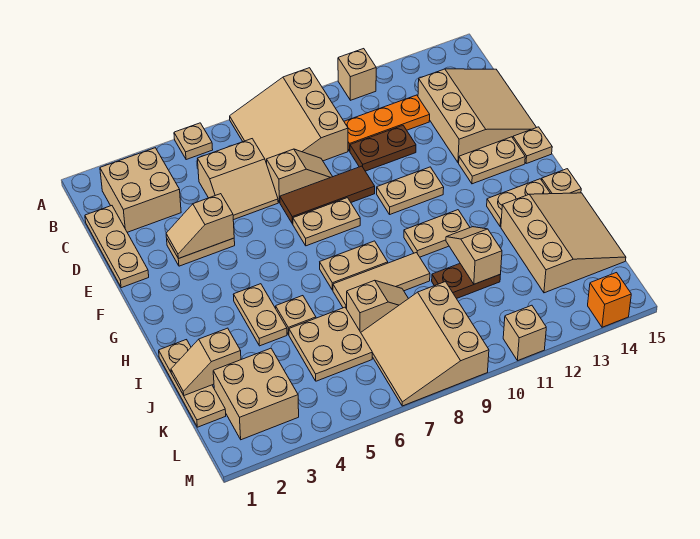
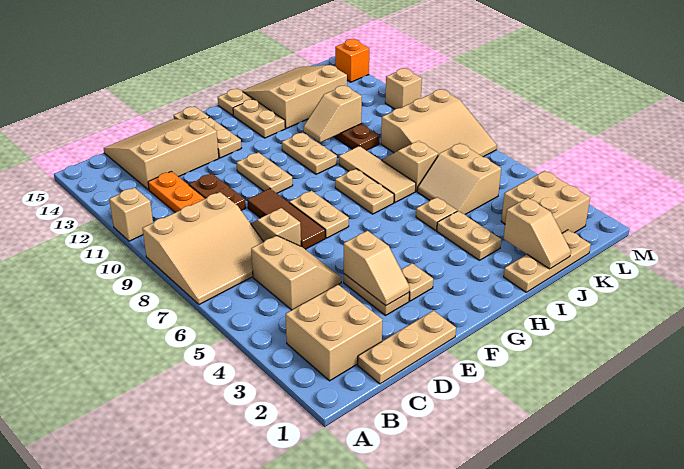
tan plate A5 level 1 -> tan plate F3 level 1
tan plate H4:I4 level 1 -> tan plate I3:I4 level 1
tan plate J5:K6 level 1 -> tan slope J5:K6 level 1 top K

